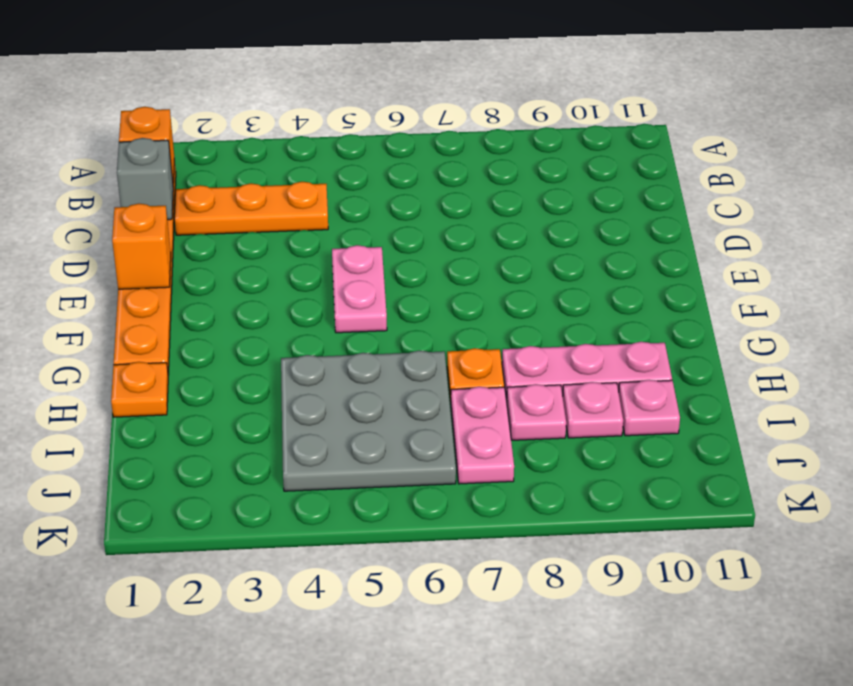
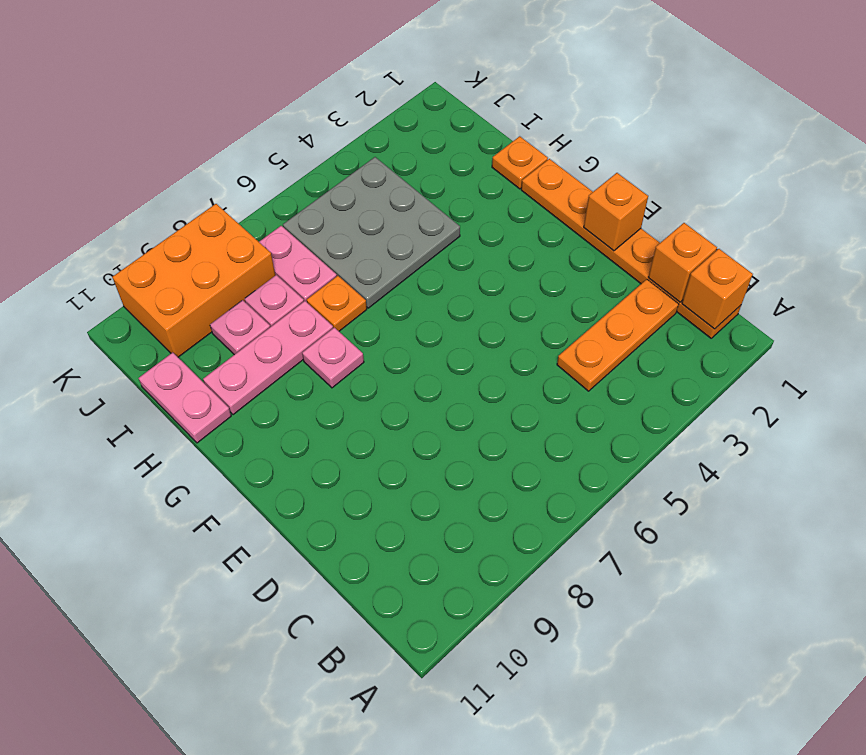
grey brick C1 level 2 -> orange brick C1 level 2
pink plate E5:F5 level 1 -> pink plate H11:I11 level 1
pink plate I10 level 1 -> pink plate G8 level 1
none -> orange brick J8:K10 level 1

